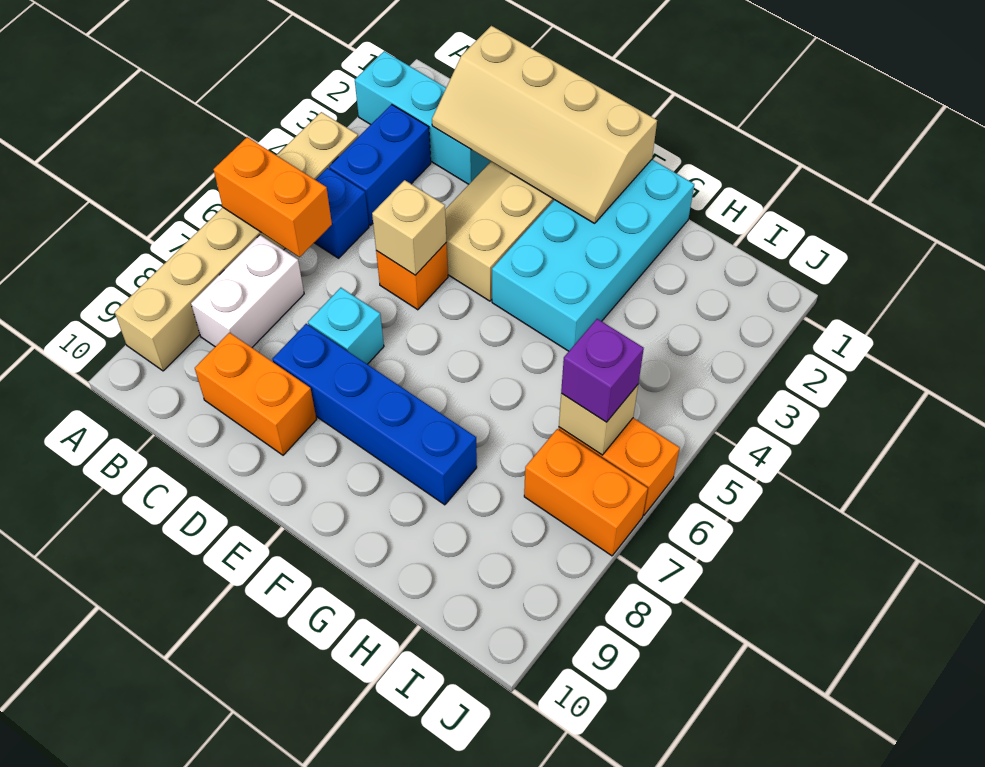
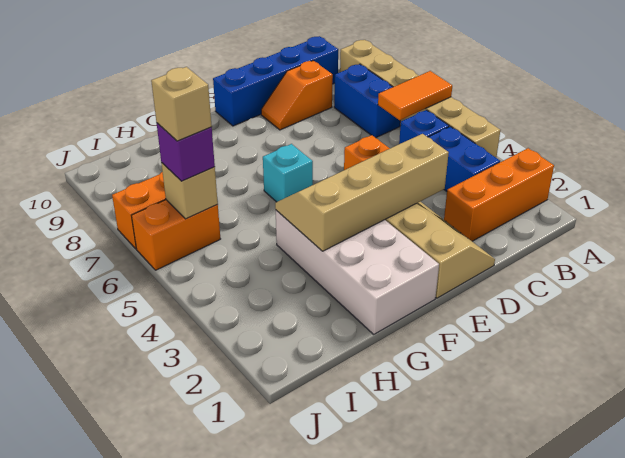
cyan brick A2:C2 level 1 -> orange brick A2:C2 level 1
orange brick A6:B6 level 2 -> orange tile A6:B6 level 2
white brick B7:B8 level 1 -> blue brick B7:B8 level 1
tan slope C1:F2 level 2 top 1 -> tan slope D3:G4 level 2 top 3
orange brick C9:D9 level 1 -> orange slope C9:D9 level 1 top C
tan brick D5 level 2 -> tan brick I6 level 4
cyan brick D7 level 1 -> cyan brick F6 level 1
blue brick D8:G8 level 1 -> blue brick B10:E10 level 1
cyan brick F1:G4 level 1 -> white brick F1:G4 level 1

